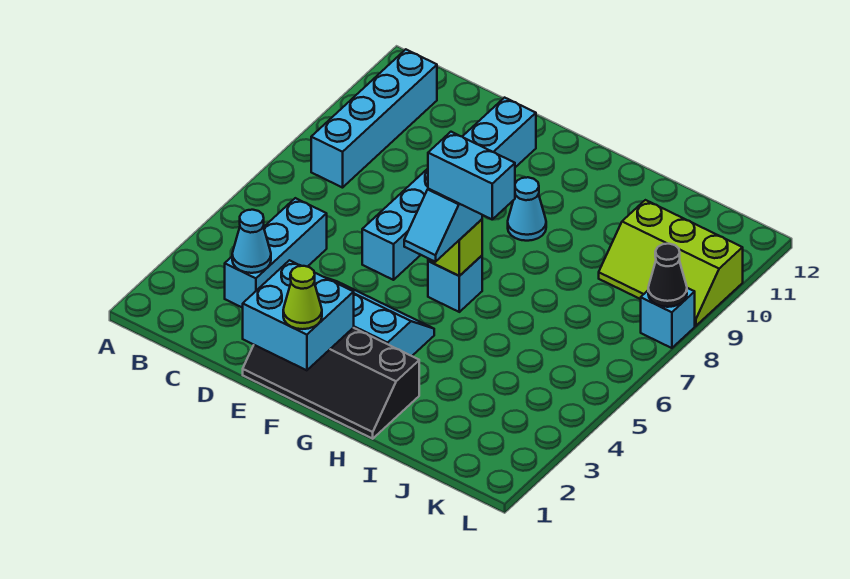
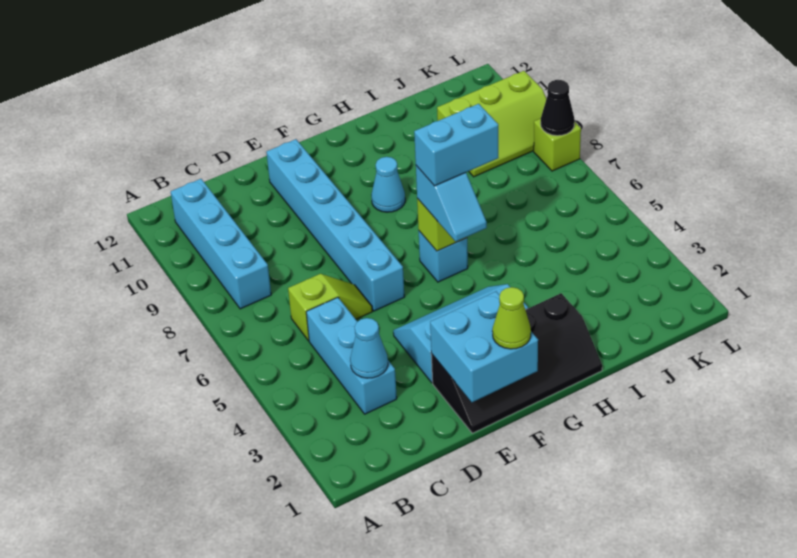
none -> lime slope C6:D6 level 1 top C
cyan brick L8 level 1 -> lime brick L8 level 1

